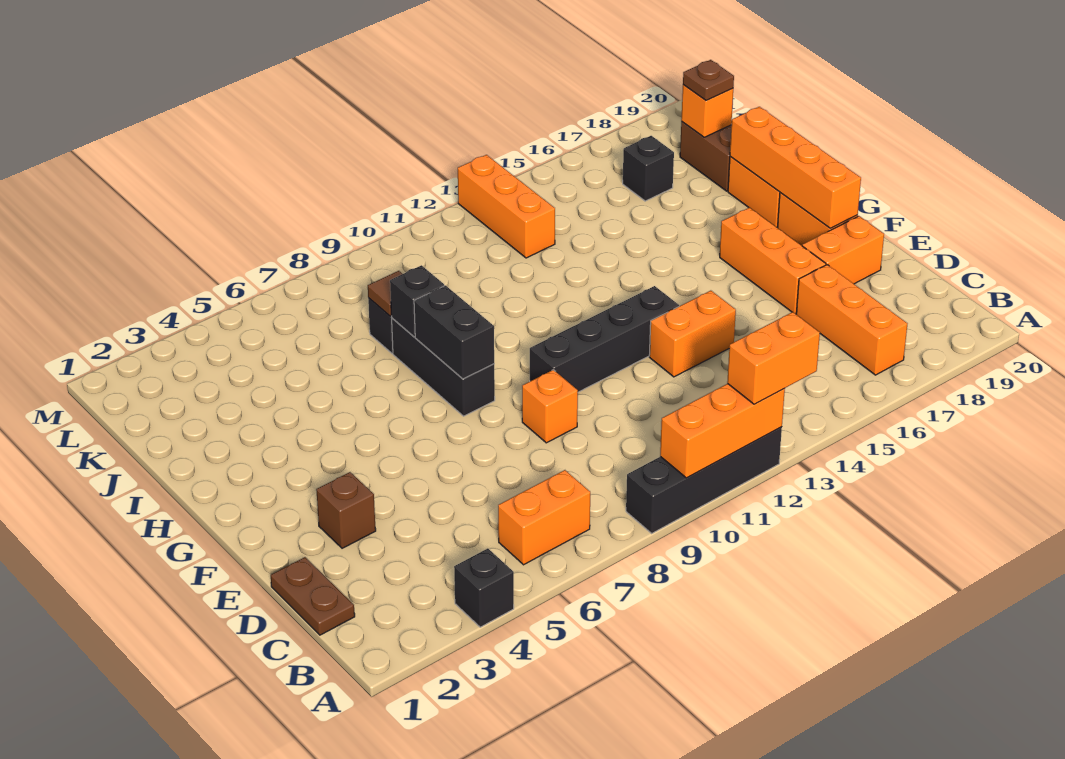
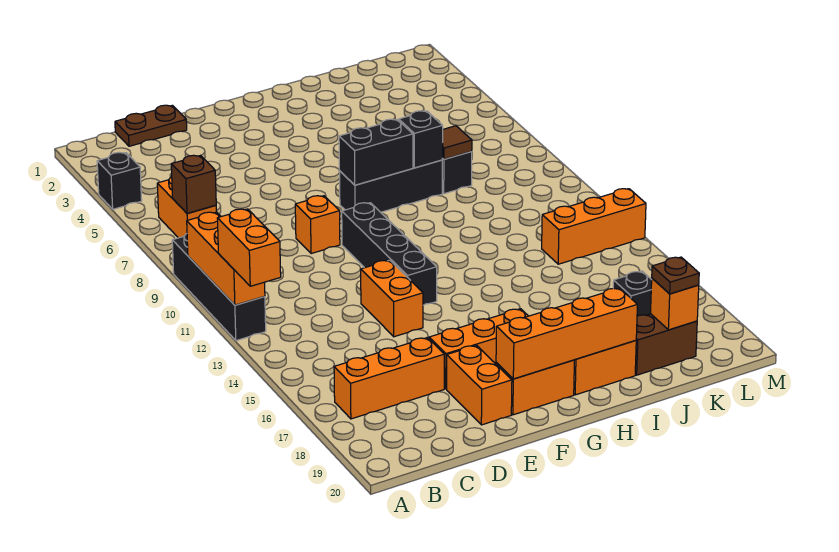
brown brick E3 level 1 -> brown brick B7 level 2

